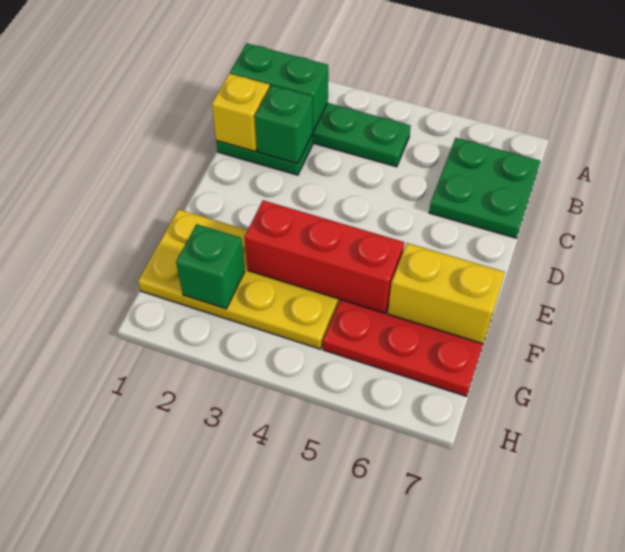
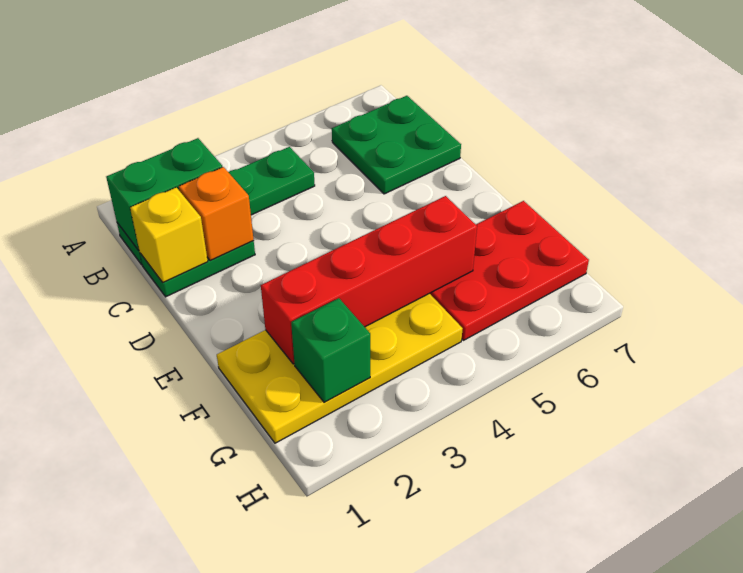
green brick C2 level 2 -> orange brick C2 level 2
red brick F3:F5 level 2 -> red brick F2:F5 level 2
yellow brick F6:F7 level 2 -> none

